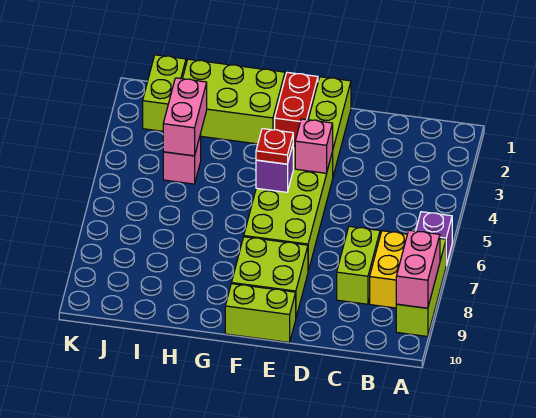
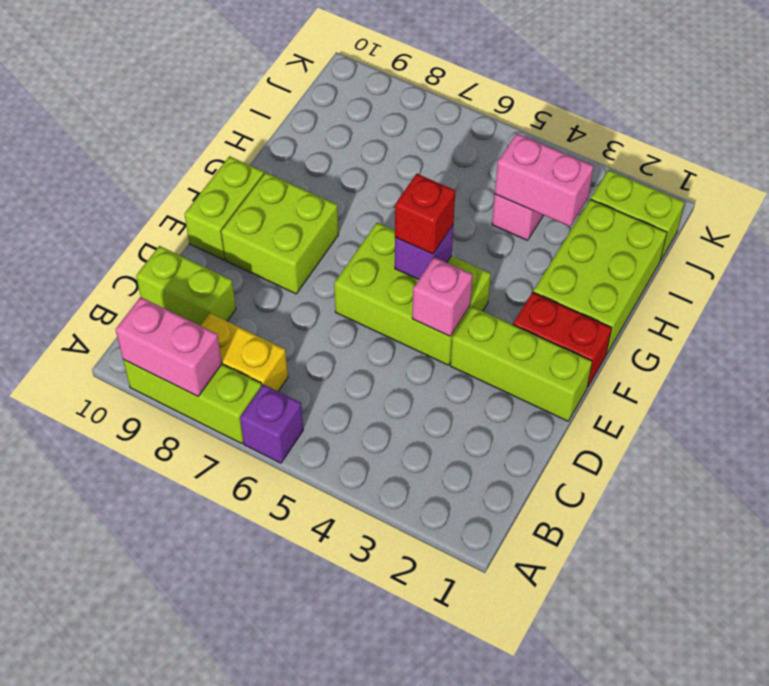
lime brick C7:C8 level 1 -> lime brick C9:C10 level 1
lime brick E4:F7 level 1 -> lime brick E4:F6 level 1
red plate F5 level 3 -> red brick F5 level 3

